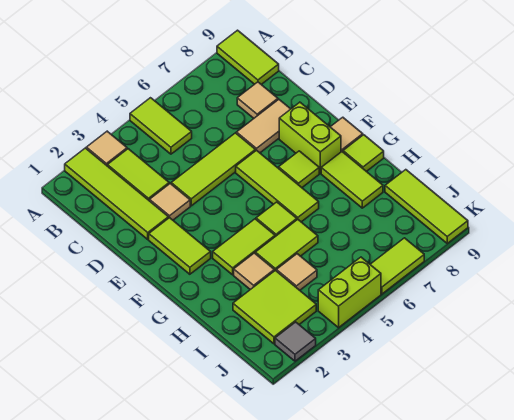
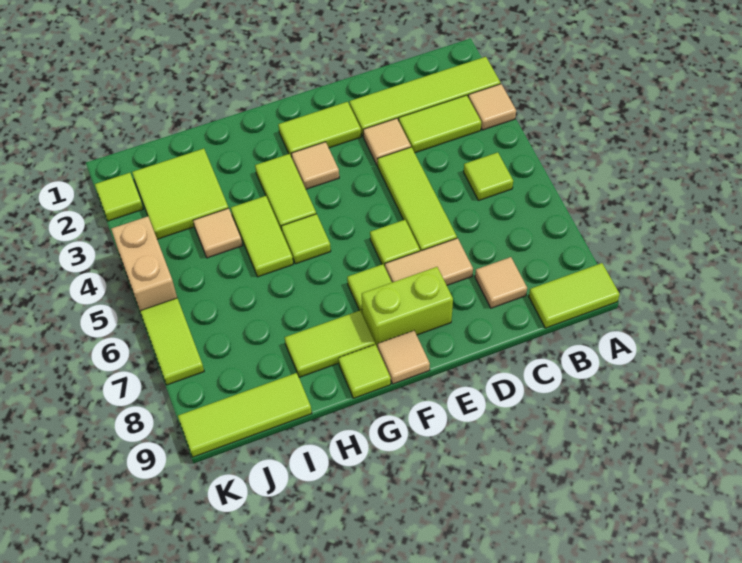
lime tile A5:B5 level 1 -> lime tile B5 level 1
tan tile D7:D8 level 1 -> tan tile D7:E7 level 1
lime tile E6:G6 level 1 -> lime tile E6 level 1
tan tile H3 level 1 -> tan tile F3 level 1
grey tile K2 level 1 -> lime tile K2 level 1
lime brick K4:K5 level 1 -> tan brick K4:K5 level 1

